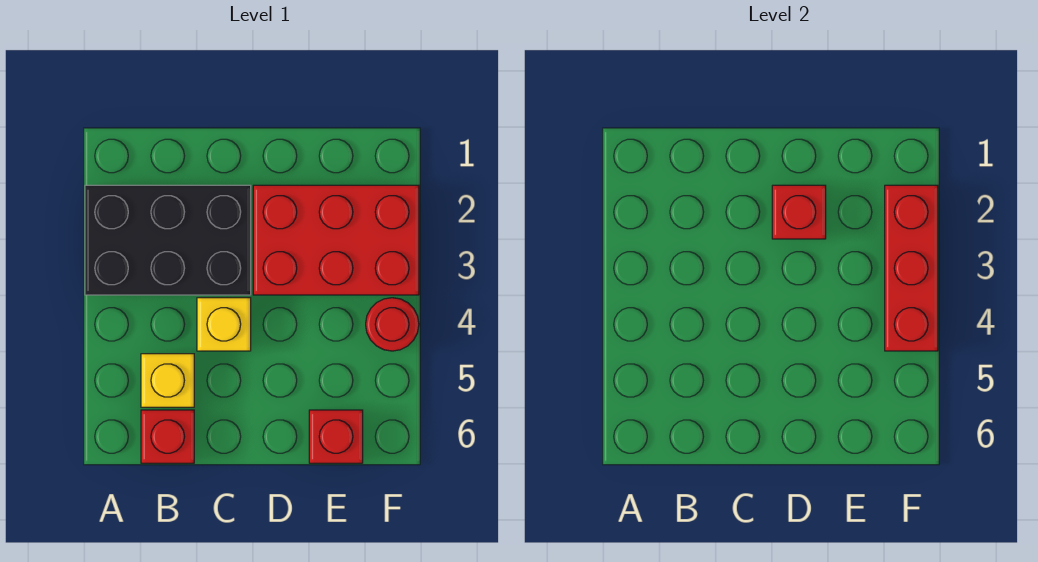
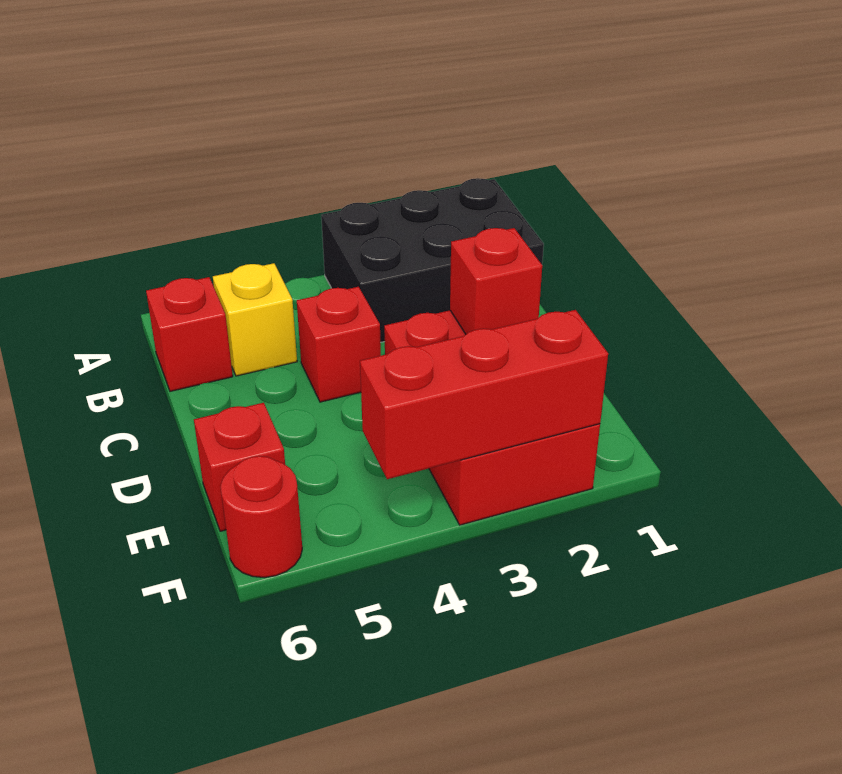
black brick A2:C3 level 1 -> black brick A1:B3 level 1
yellow brick C4 level 1 -> red brick C4 level 1
red round brick F4 level 1 -> red round brick F6 level 1

